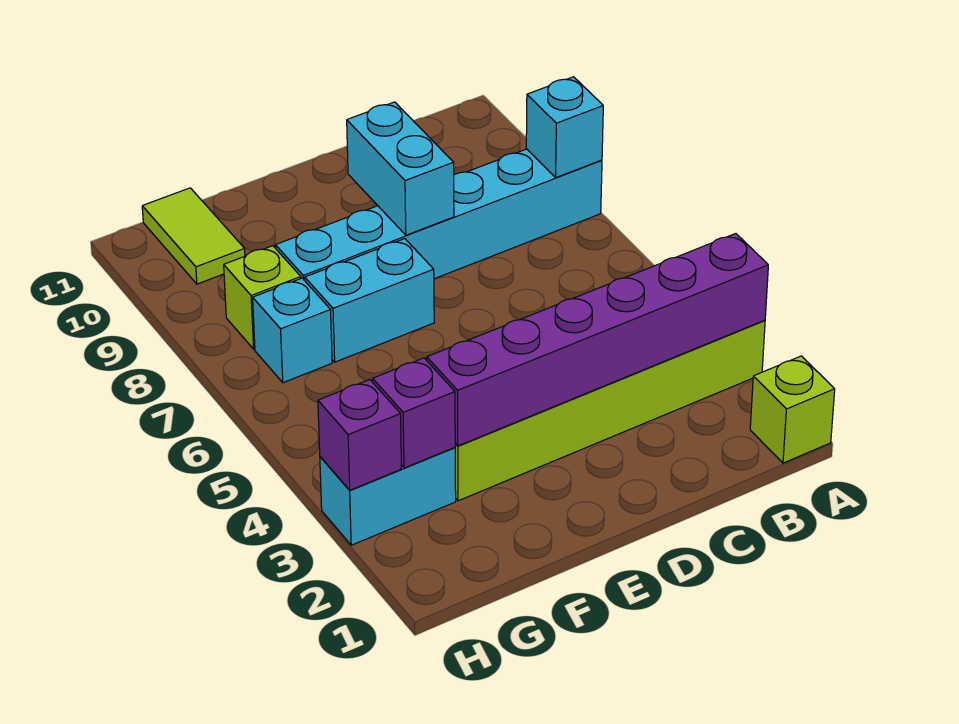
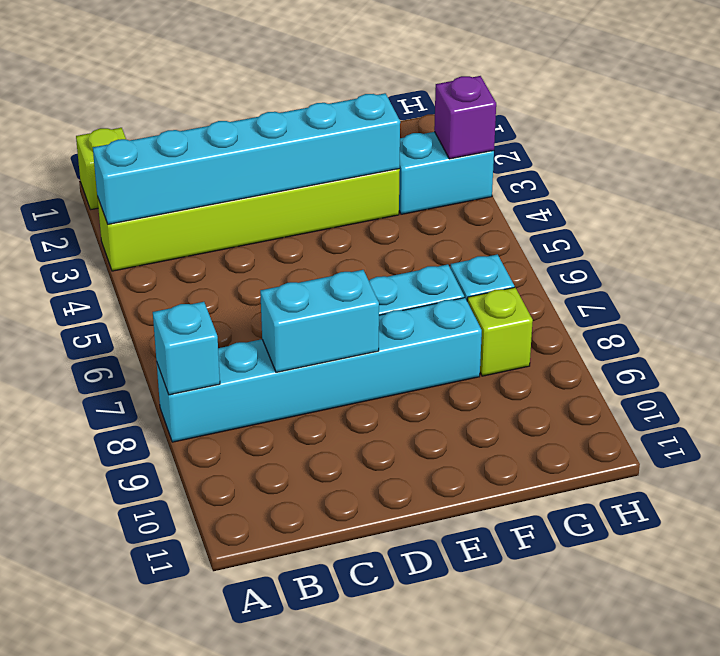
purple brick A3:F3 level 2 -> cyan brick A3:F3 level 2
cyan brick D8:D9 level 2 -> cyan brick C8:D8 level 2
purple brick G3 level 2 -> none
lime tile G10:G11 level 1 -> none

